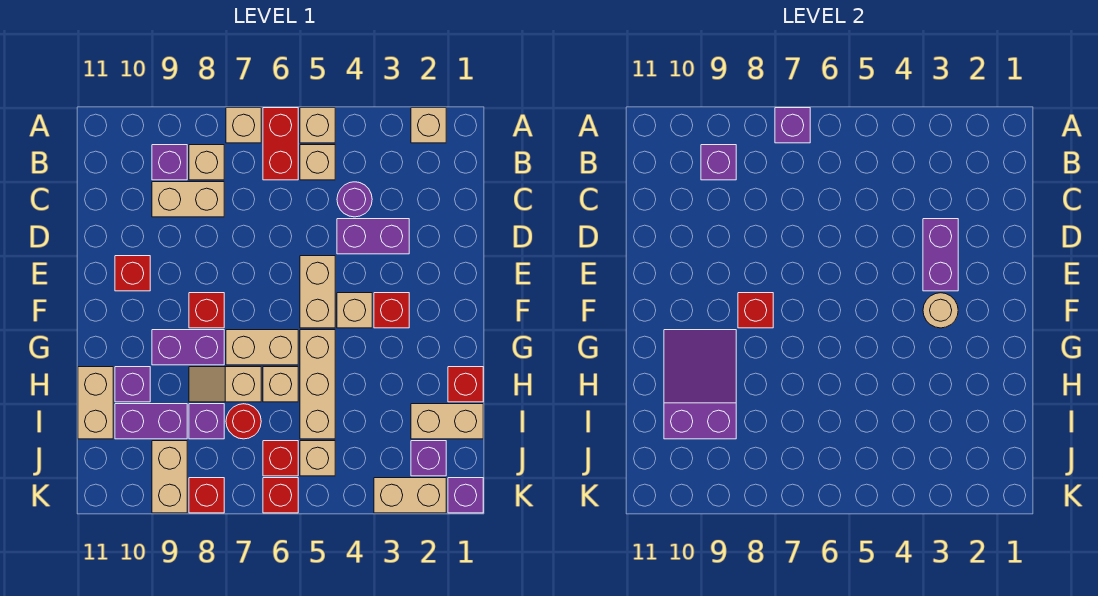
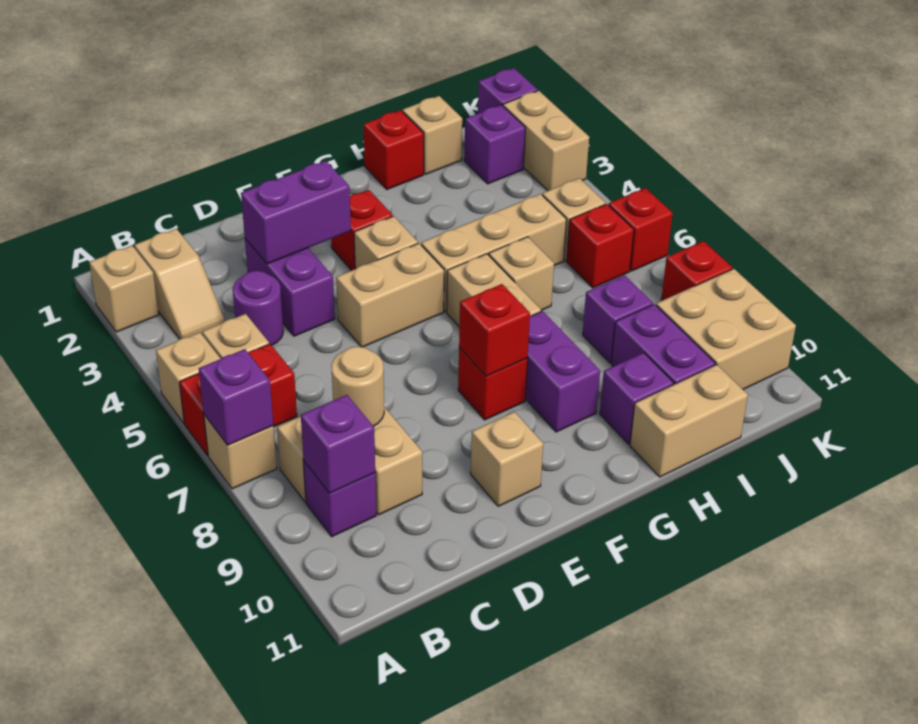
red brick E10 level 1 -> tan brick E10 level 1
tan round brick F3 level 2 -> tan round brick C8 level 2
purple slope G9:I10 level 2 top I -> none
tan slope H7:H8 level 1 top 7 -> tan slope B2:B3 level 1 top 2
tan brick I1:I2 level 1 -> tan brick I1 level 1
red round brick I7 level 1 -> none
tan brick J9:K9 level 1 -> tan brick J9:K10 level 1

